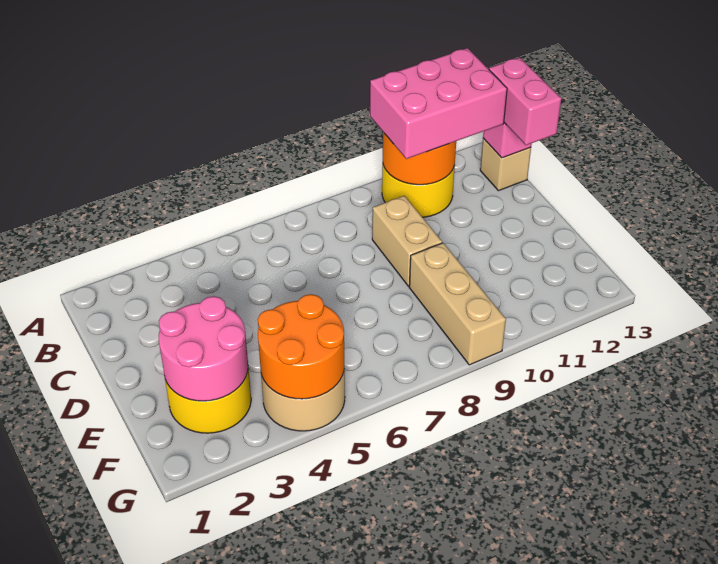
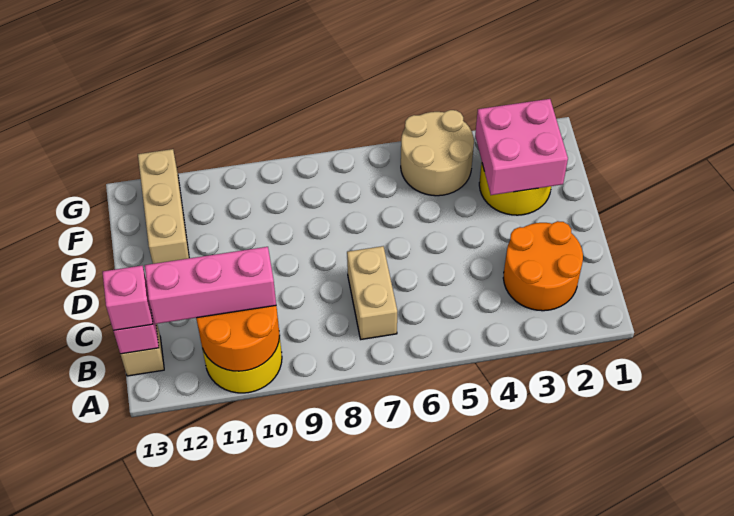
pink brick A10:B12 level 3 -> pink brick B10:B12 level 3
pink brick B13:C13 level 3 -> pink brick B13 level 3
tan brick C9:D9 level 1 -> tan brick B7:C7 level 1
pink round brick E2:F3 level 2 -> pink brick E2:F3 level 2
tan brick E9:G9 level 1 -> tan brick E12:G12 level 1
orange round brick F4:G5 level 2 -> orange round brick B2:C3 level 1

